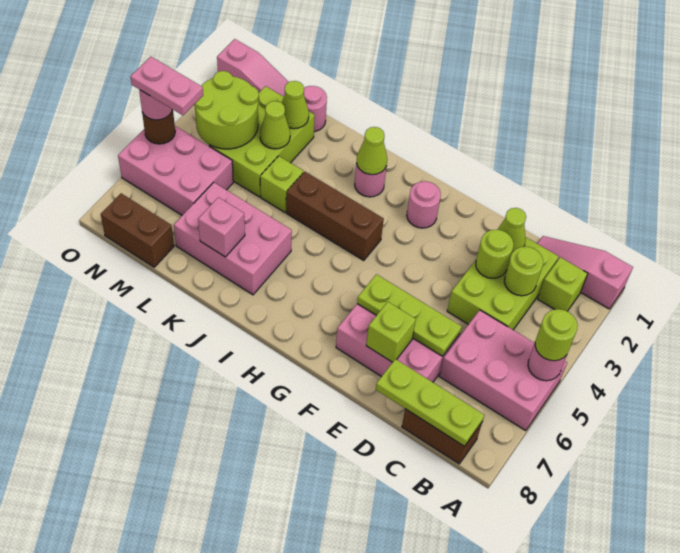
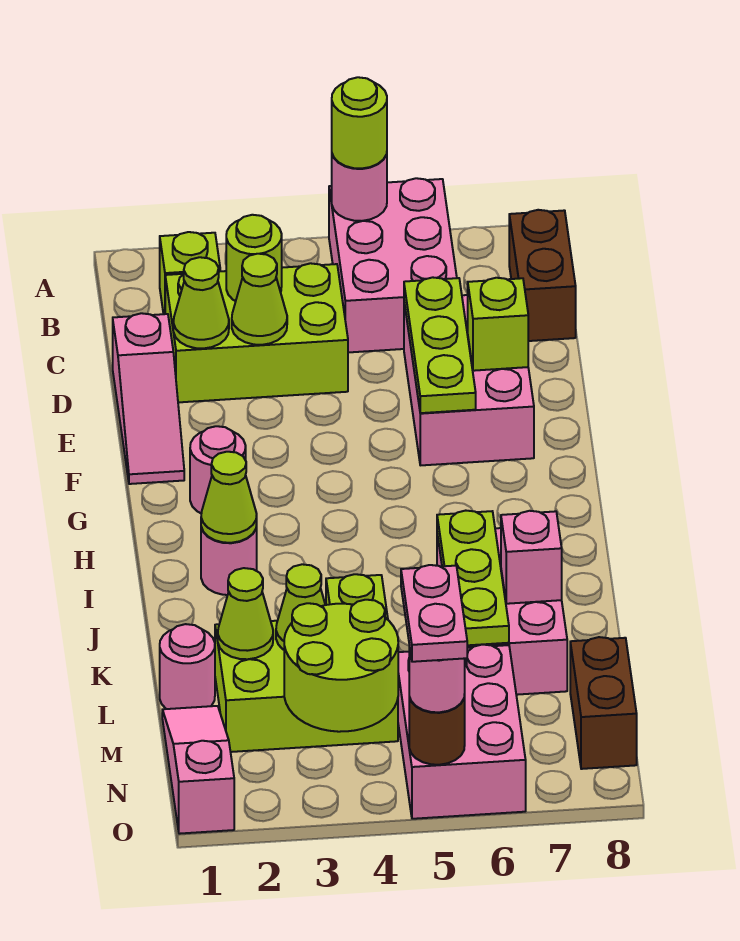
pink slope A1:C1 level 1 top A -> pink slope D1:F1 level 1 top D
lime plate B8:D8 level 2 -> lime plate J6:L6 level 2
lime round brick D3 level 2 -> lime cone D3 level 2
brown brick H4:J4 level 1 -> none

